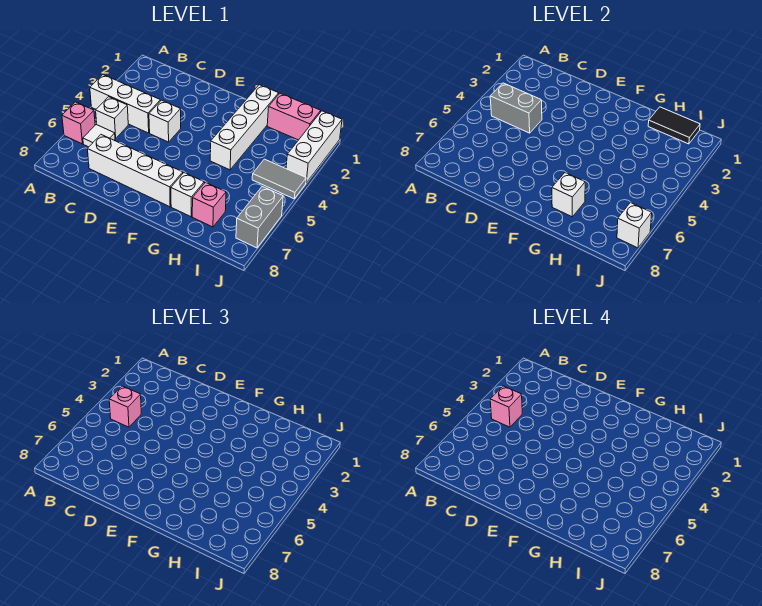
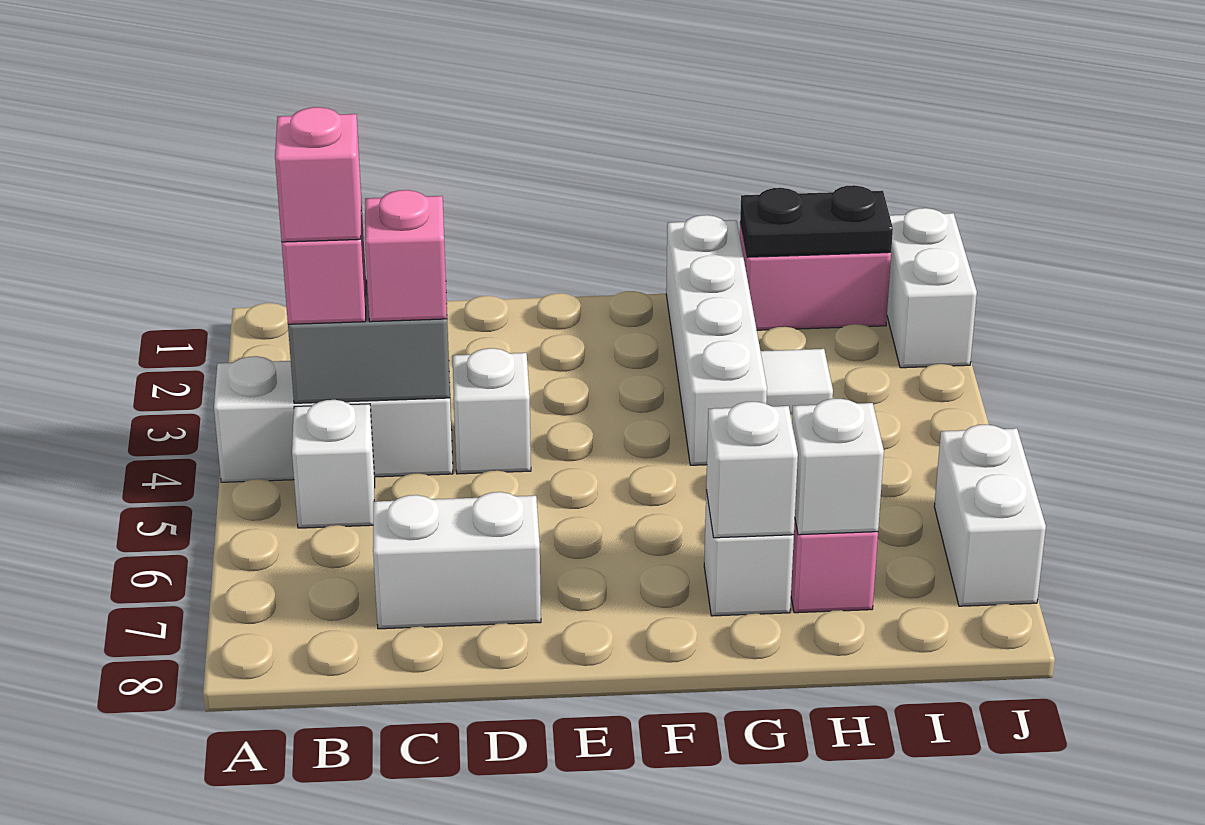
pink brick A6 level 1 -> pink brick C4 level 3
white tile B6 level 1 -> white tile H3 level 1
white brick C7:F7 level 1 -> white brick C7:D7 level 1
black tile H1:I1 level 2 -> black plate H1:I1 level 2
grey tile I4:J4 level 1 -> none
white brick J1:J3 level 1 -> white brick J1:J2 level 1
grey brick J6:J7 level 1 -> white brick J6:J7 level 1
white brick J7 level 2 -> white brick H7 level 2

